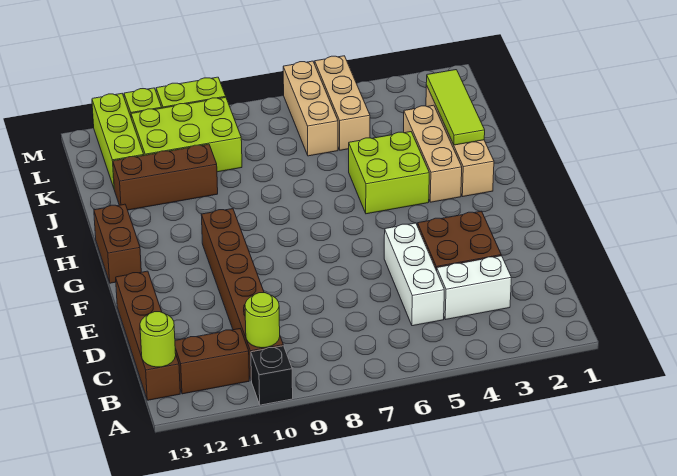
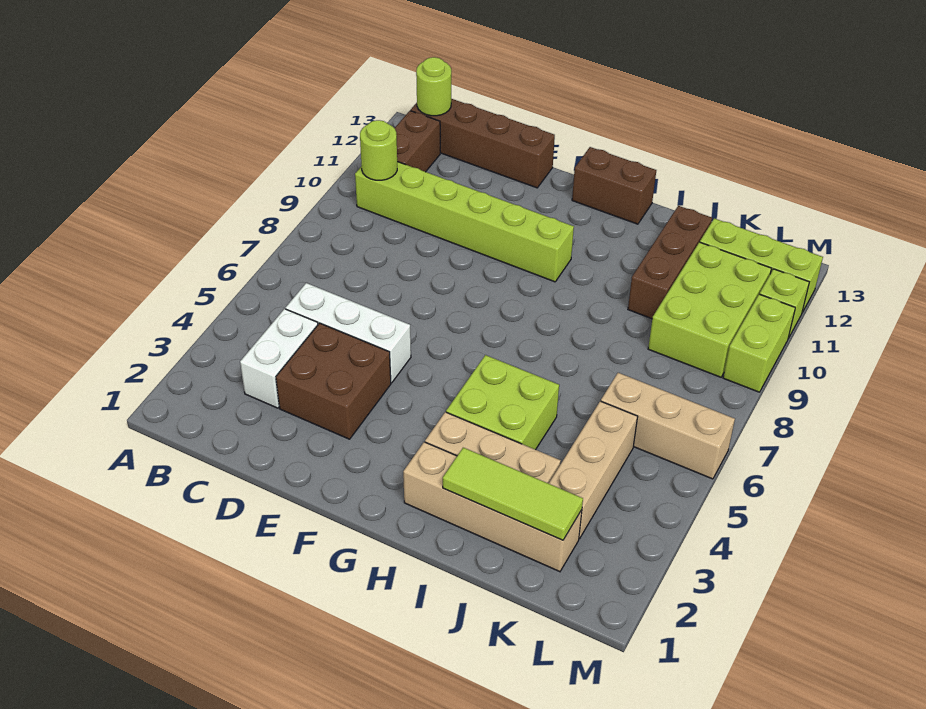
black brick A10 level 1 -> none
brown brick B10:G10 level 1 -> lime brick B10:G10 level 1
tan brick K5:M5 level 1 -> tan brick K3:K5 level 1

